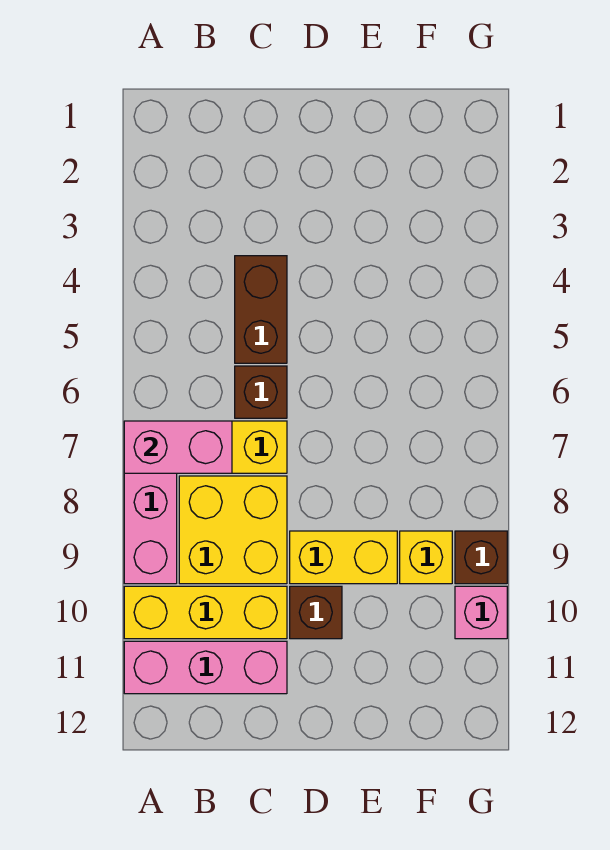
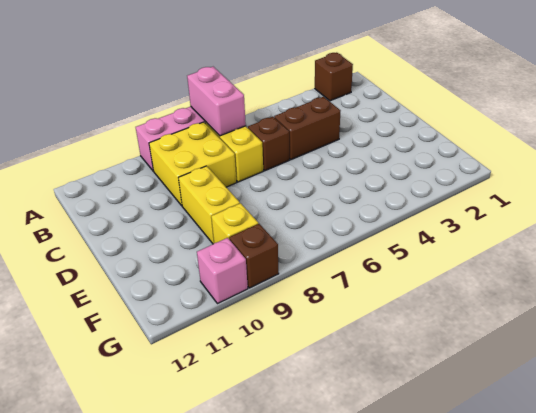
yellow brick A10:C10 level 1 -> none
pink brick A11:C11 level 1 -> none
brown brick D10 level 1 -> brown brick A2 level 1

